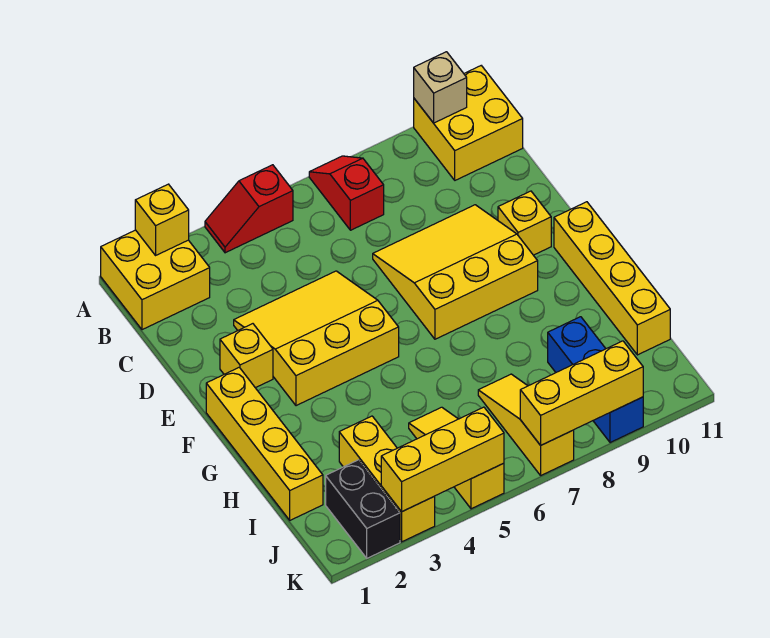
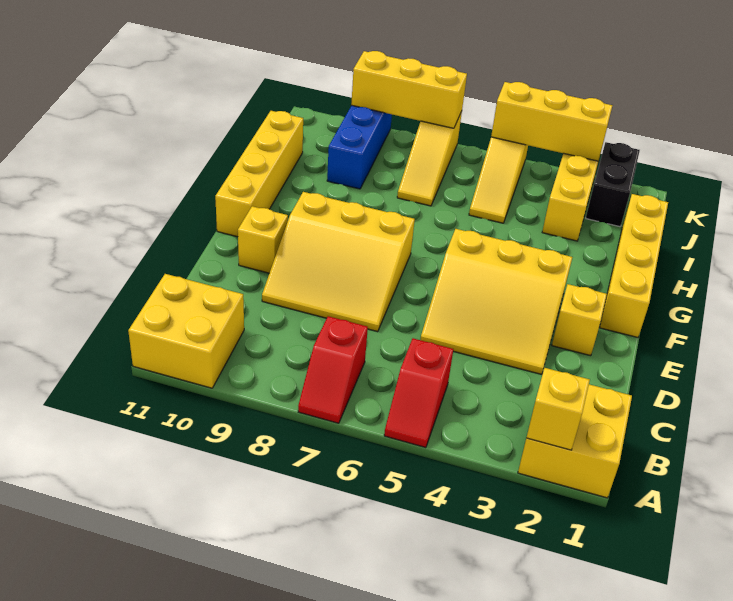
red slope A4:A5 level 1 top 5 -> red slope A5:B5 level 1 top B
tan brick A10 level 2 -> none

